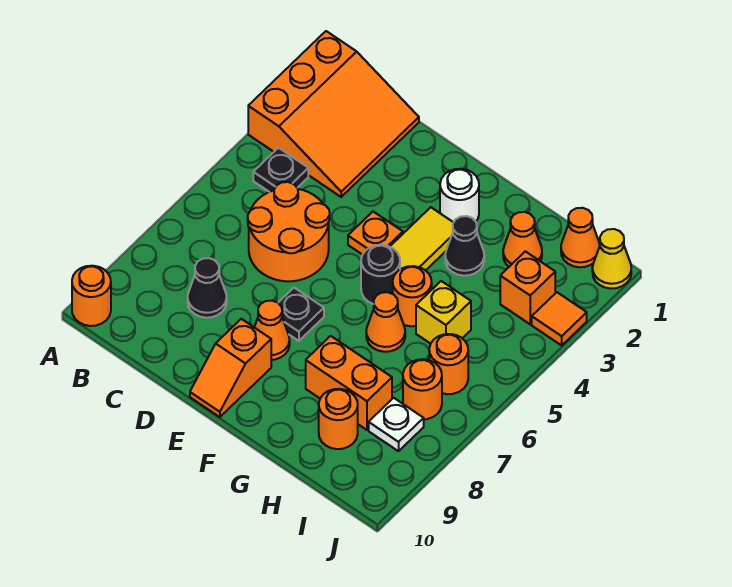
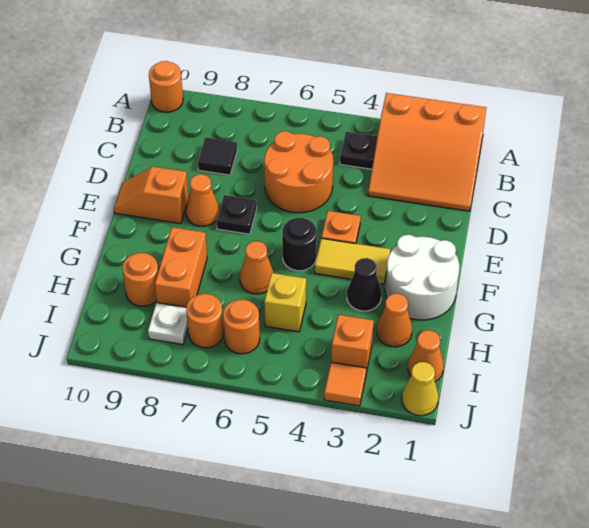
black cone C8 level 1 -> black tile C8 level 1
white round brick F2 level 1 -> white round brick F1:G2 level 1
orange round brick G5 level 1 -> none

